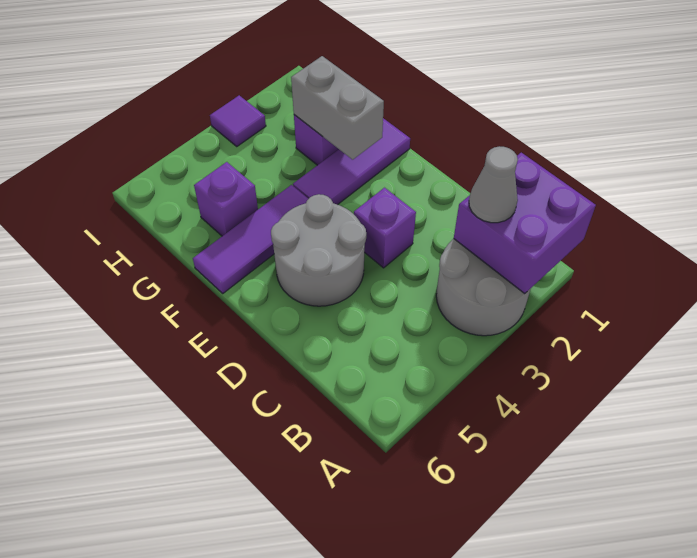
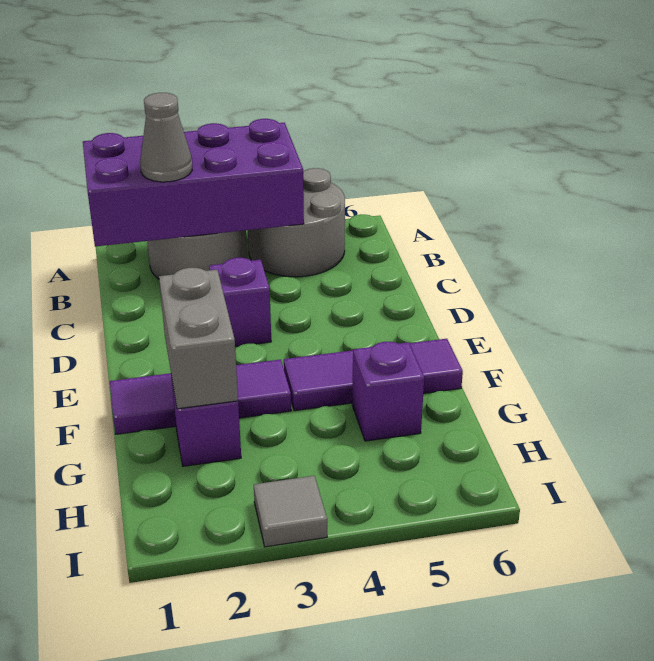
purple brick A1:B2 level 2 -> purple brick A1:B4 level 2
grey round brick D4:E5 level 1 -> grey round brick A4:B5 level 1
purple tile I3 level 1 -> grey tile I3 level 1

